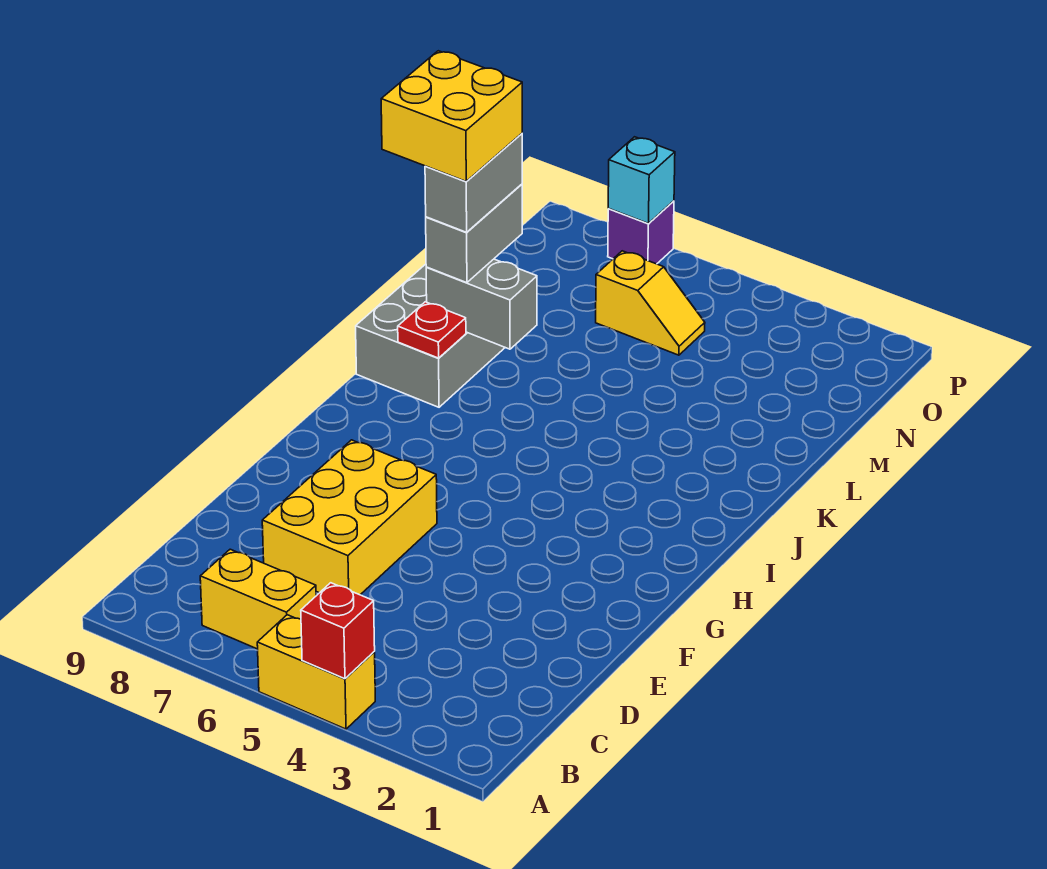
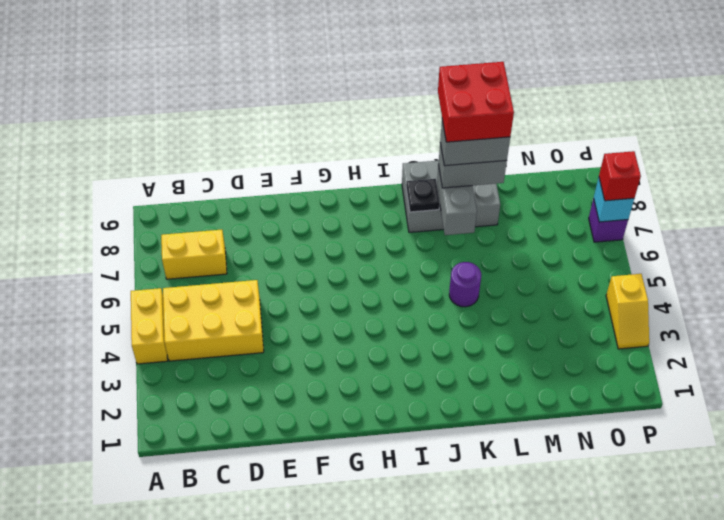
red brick A4 level 2 -> red brick P7 level 3
yellow brick B6:B7 level 1 -> yellow brick B7:C7 level 1
yellow brick D6:F7 level 1 -> yellow brick B4:D5 level 1
red plate J8 level 2 -> black plate J8 level 2
none -> purple round brick K5 level 1
yellow brick K8:L9 level 5 -> red brick K8:L9 level 5
yellow slope N5:N6 level 1 top 6 -> yellow slope P3:P4 level 1 top 4

